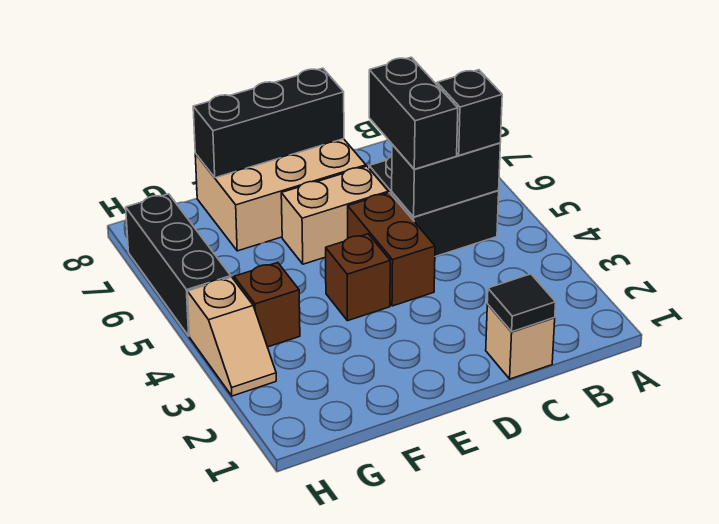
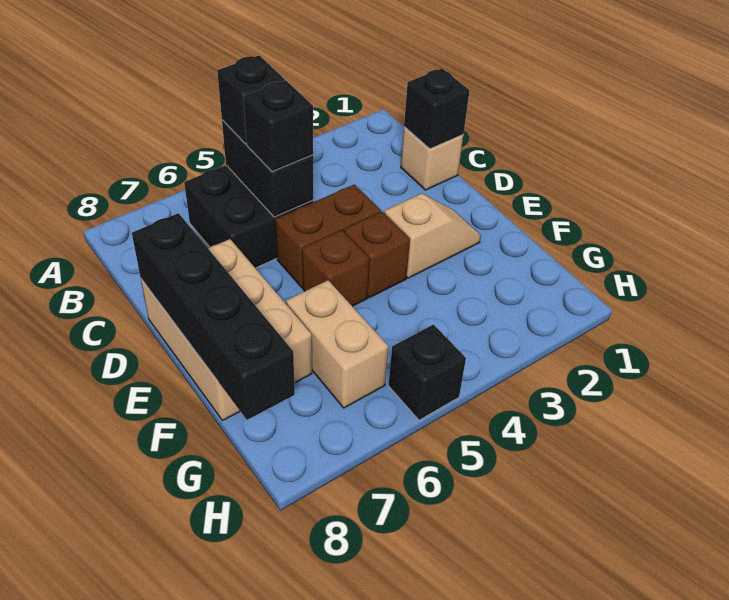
black tile C1 level 2 -> black brick C1 level 2
black brick C5:C6 level 3 -> black brick C5 level 3
tan brick D6:E6 level 1 -> tan brick F6:G6 level 1
black brick D8:F8 level 2 -> black brick D8:G8 level 2
brown brick G4 level 1 -> brown brick E5 level 1
tan slope H3:H4 level 1 top 4 -> tan slope E2:E3 level 1 top 3
black brick H5:H7 level 1 -> black brick H5 level 1

